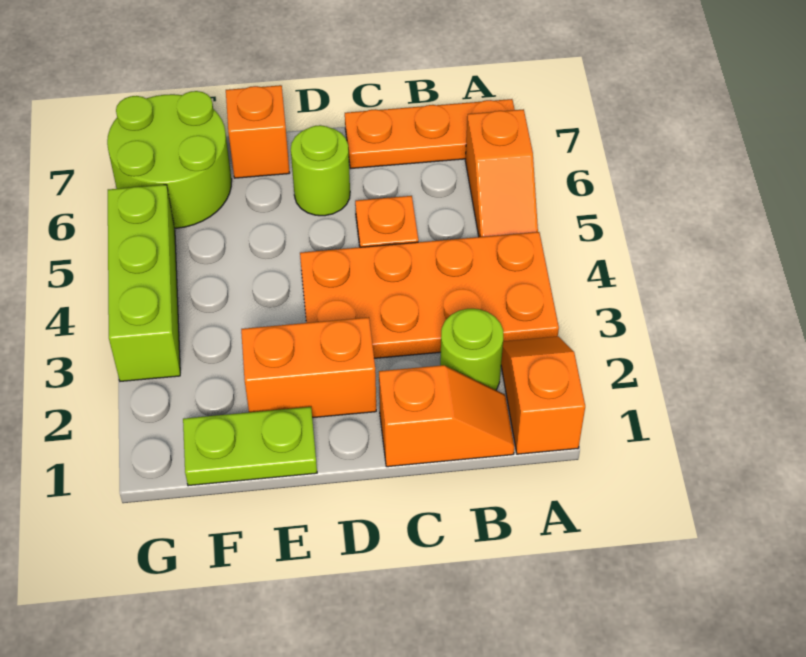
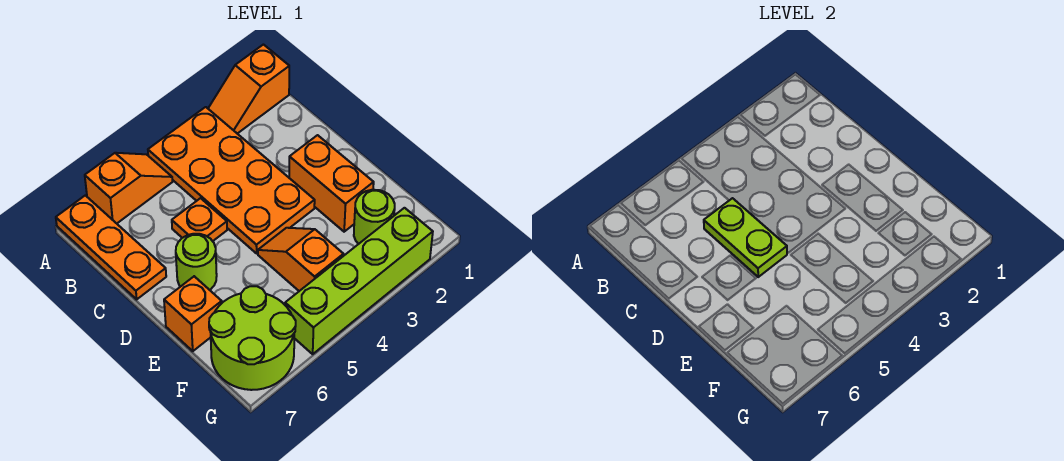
orange slope B1:C1 level 1 top C -> orange slope E4:F4 level 1 top F
lime round brick B2 level 1 -> lime round brick F2 level 1
lime plate E1:F1 level 1 -> lime plate C5:D5 level 2
lime brick G3:G5 level 1 -> lime brick G2:G5 level 1

